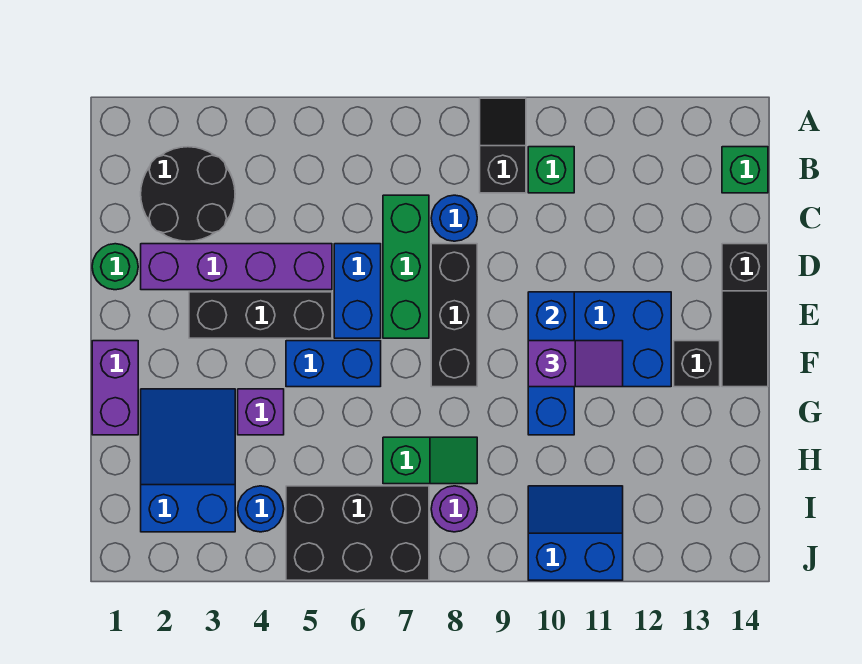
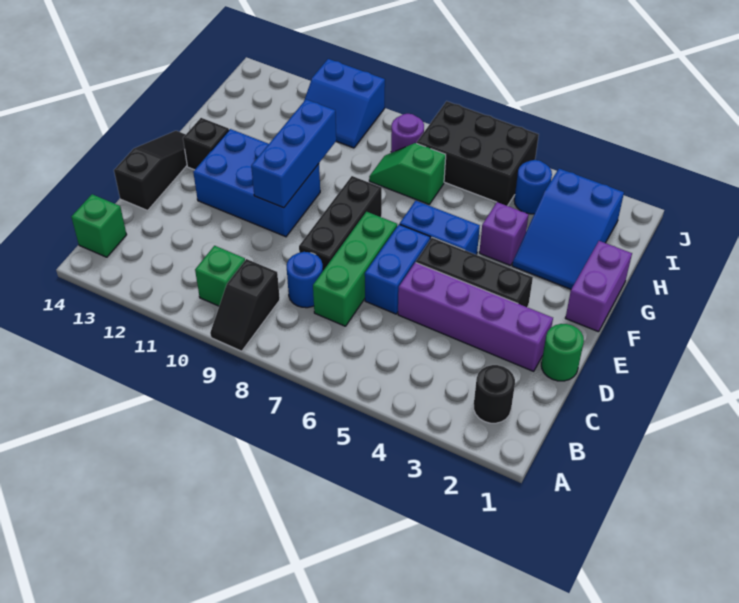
black round brick B2:C3 level 1 -> black round brick B2 level 1
purple slope F10:F11 level 3 top 10 -> none

